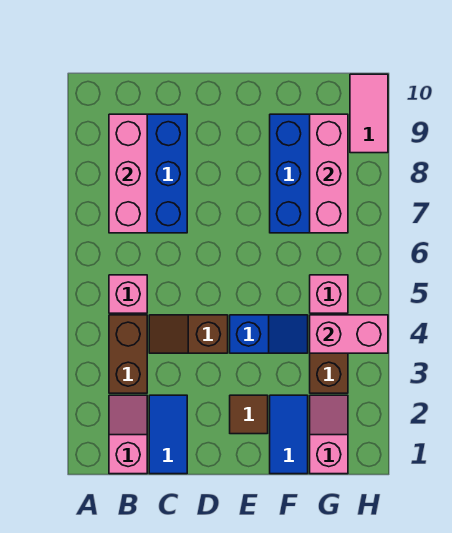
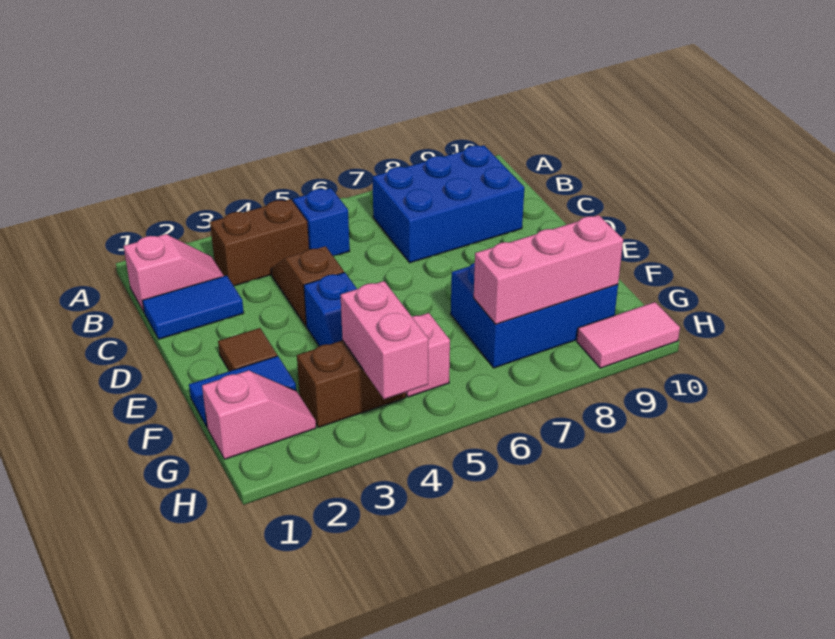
pink brick B5 level 1 -> blue brick B5 level 1
pink brick B7:B9 level 2 -> none

